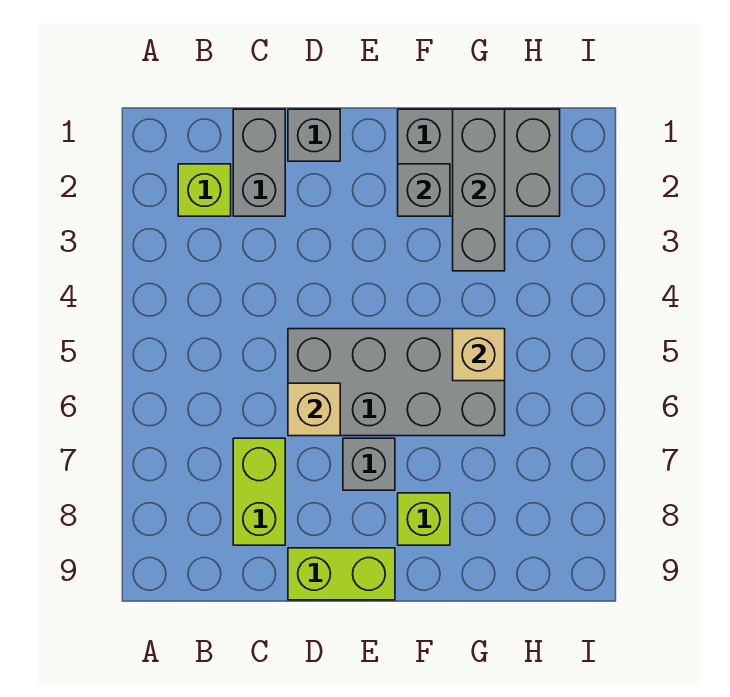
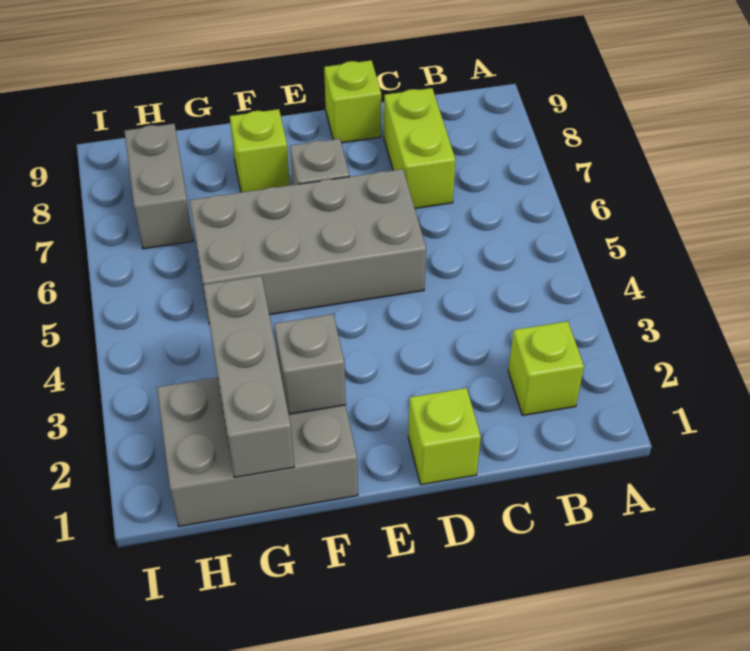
grey brick C1:C2 level 1 -> grey brick H7:H8 level 1
grey brick D1 level 1 -> lime brick D1 level 1
tan brick D6 level 2 -> none
lime brick D9:E9 level 1 -> lime brick D9 level 1
tan brick G5 level 2 -> none

